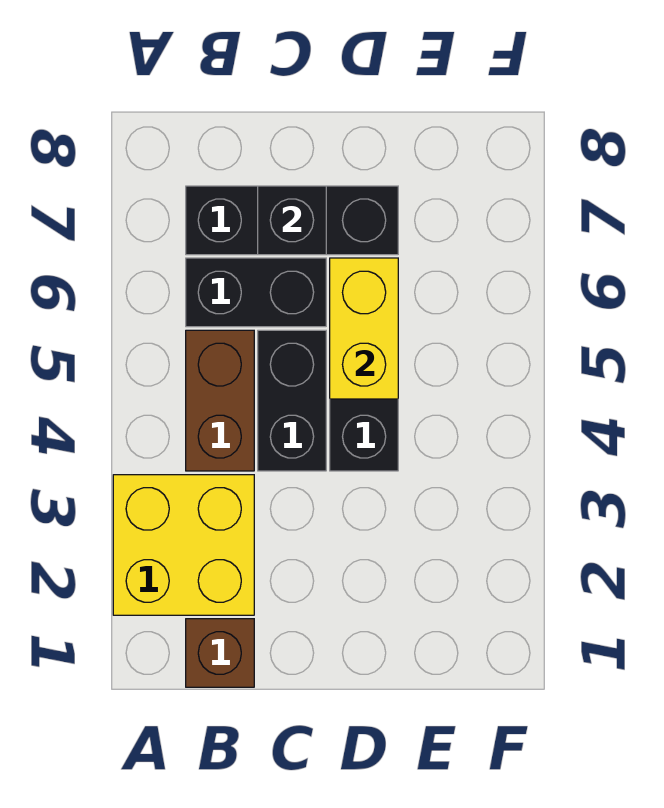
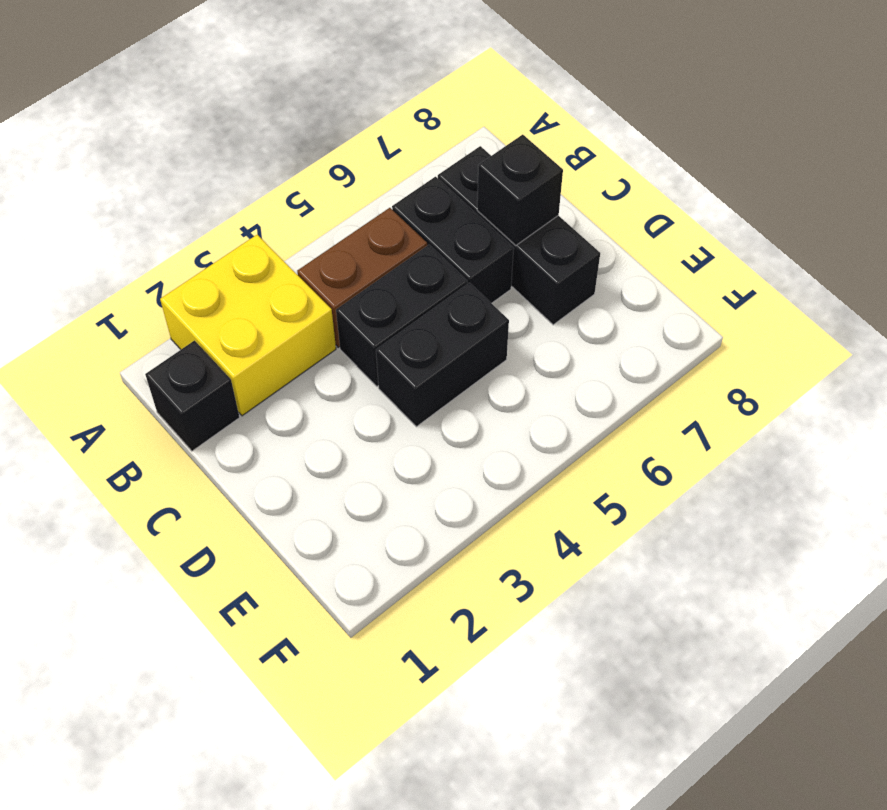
brown brick B1 level 1 -> black brick B1 level 1
yellow brick D5:D6 level 2 -> none

